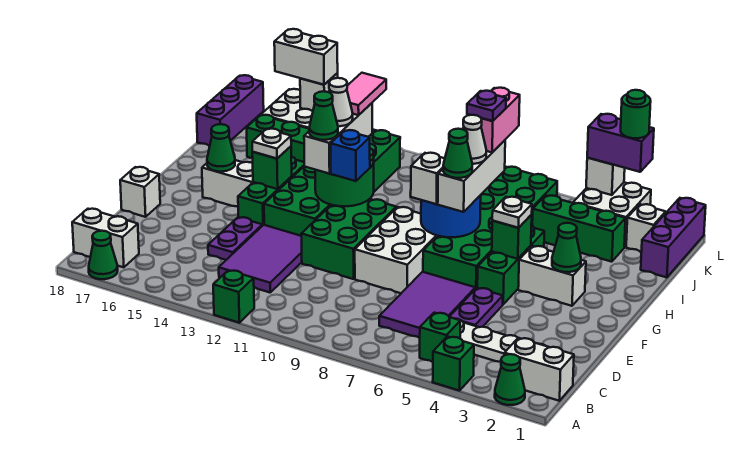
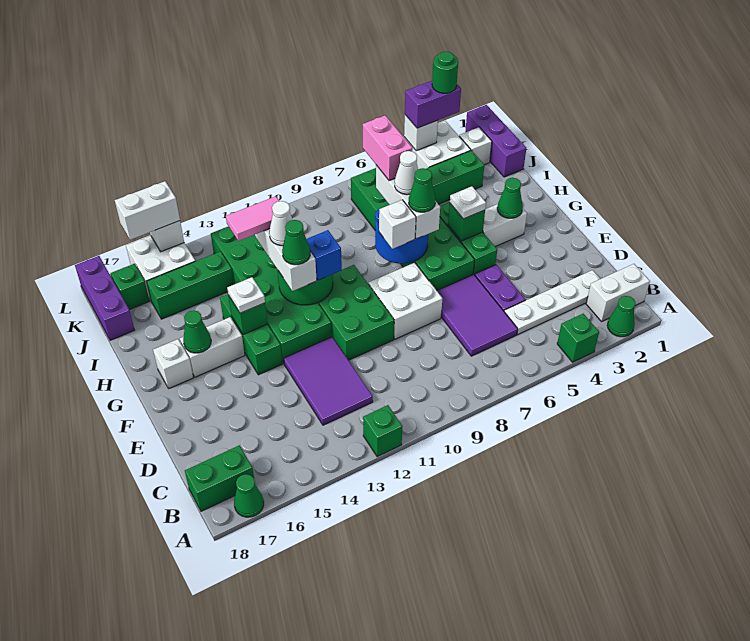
green brick B5 level 1 -> green brick K17 level 1
white brick B17:B18 level 1 -> green brick B17:B18 level 1
purple plate D14:E14 level 1 -> none
white brick E8:G9 level 1 -> white brick E8:F9 level 1
white brick E18 level 1 -> white brick G17 level 1
purple plate I7 level 5 -> none
pink tile I12:J12 level 4 -> pink tile I12:I13 level 4

